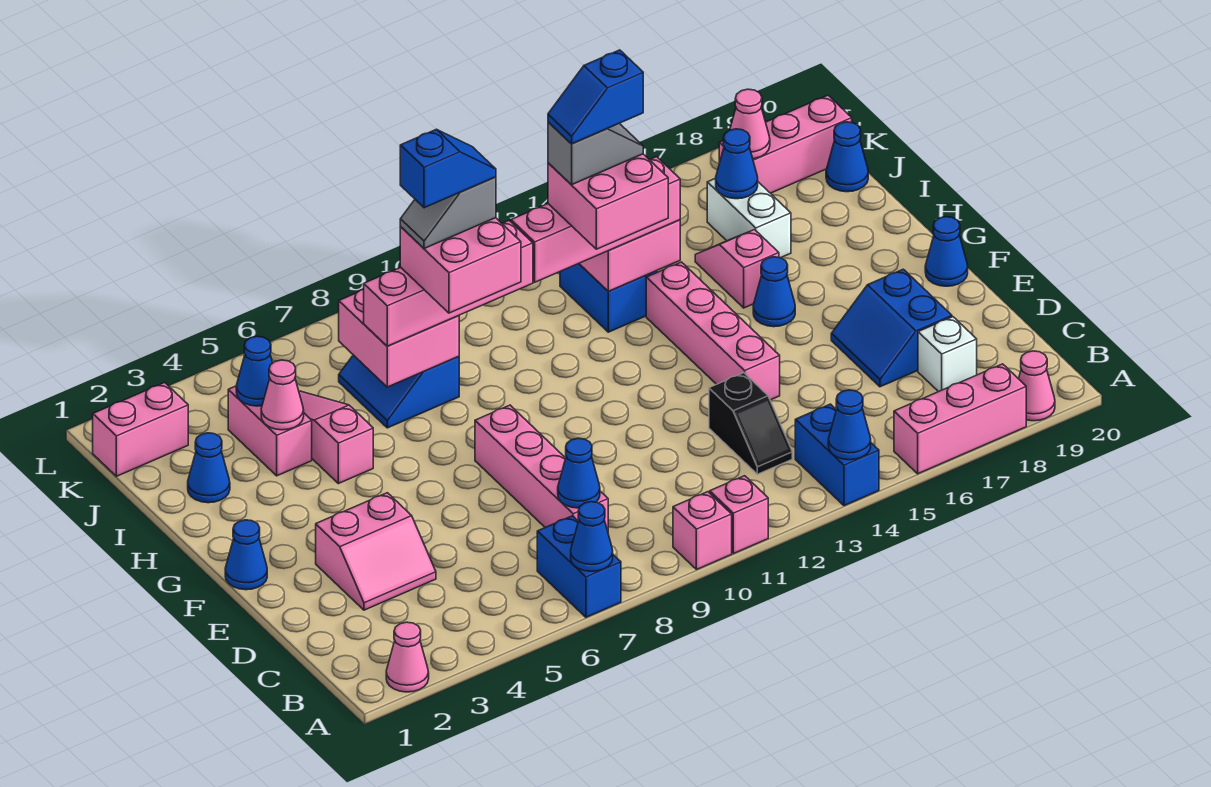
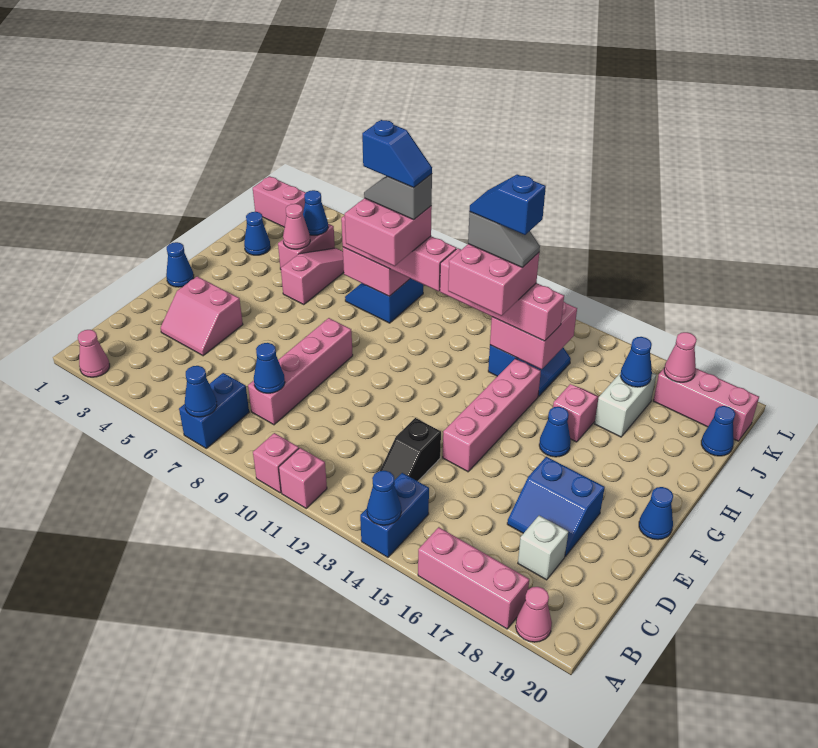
blue slope D17:E18 level 1 top 18 -> blue slope D17:E18 level 1 top E

